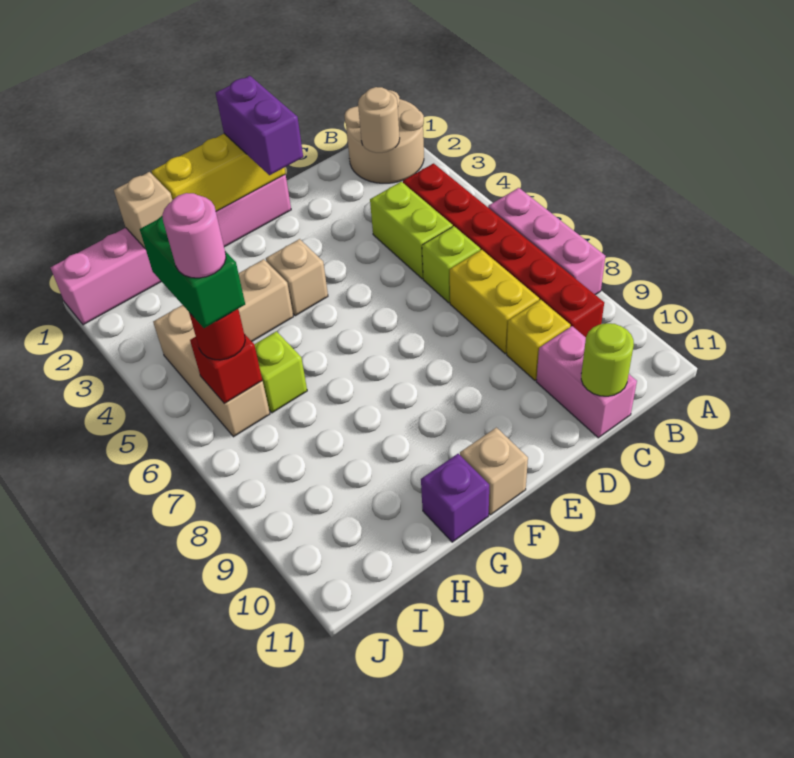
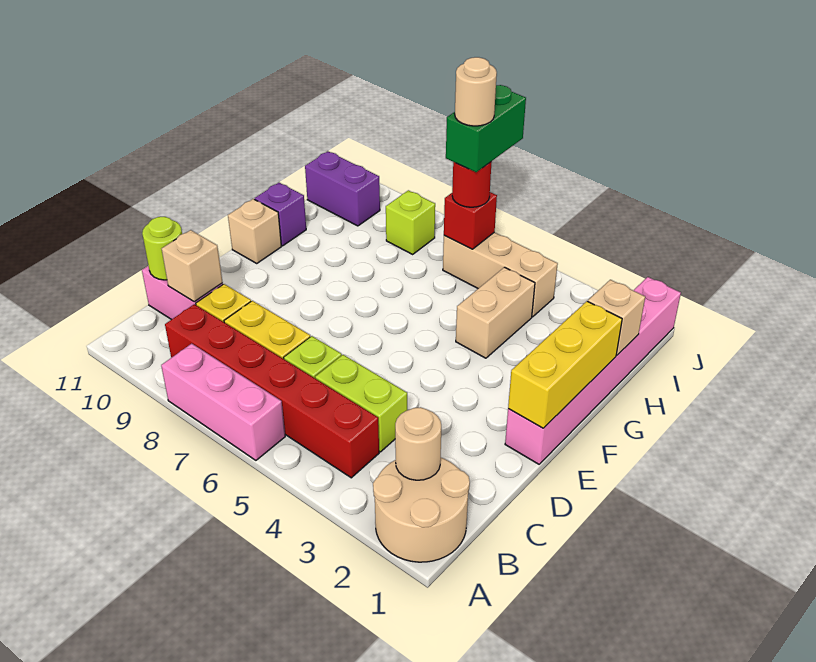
purple brick E1:E2 level 3 -> purple brick I10:I11 level 1
tan brick F4 level 1 -> tan brick C10 level 2
lime brick H6 level 1 -> lime brick I8 level 1
green brick I5:I6 level 4 -> green brick I6:J6 level 4
pink round brick I6 level 5 -> tan round brick I6 level 5

